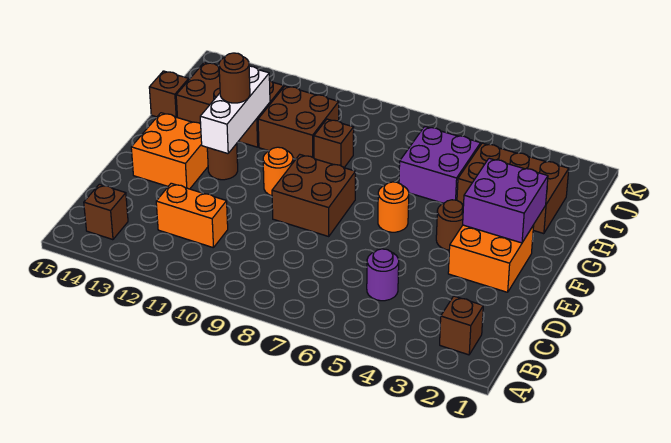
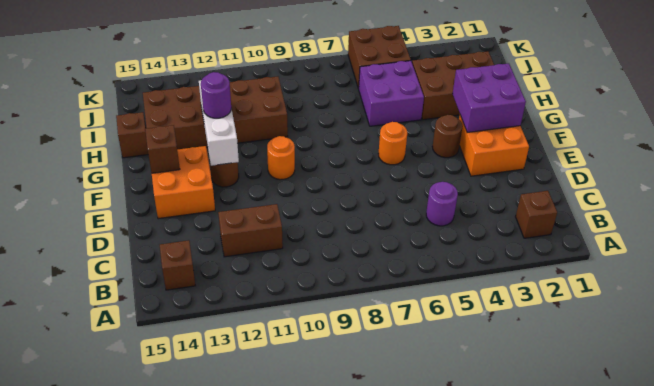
orange brick C11:C12 level 1 -> brown brick C11:C12 level 1
brown brick E8:F9 level 1 -> brown brick J5:K6 level 1
brown round brick G12 level 3 -> purple round brick G12 level 3
brown brick H9 level 1 -> brown brick F14 level 2

